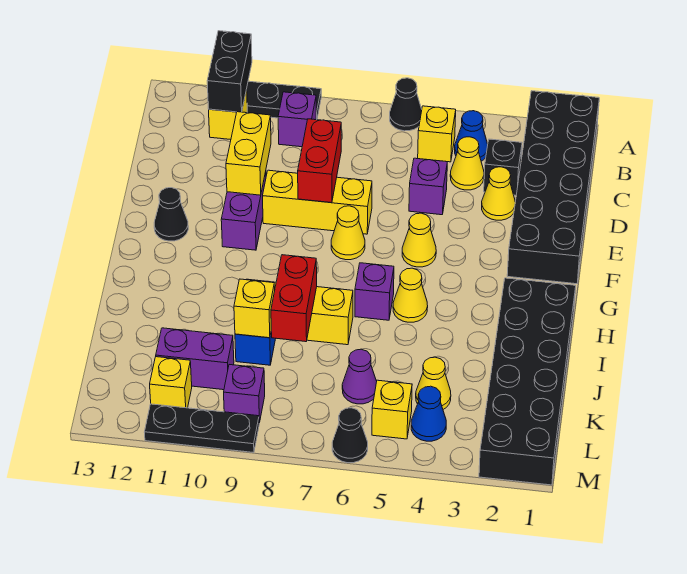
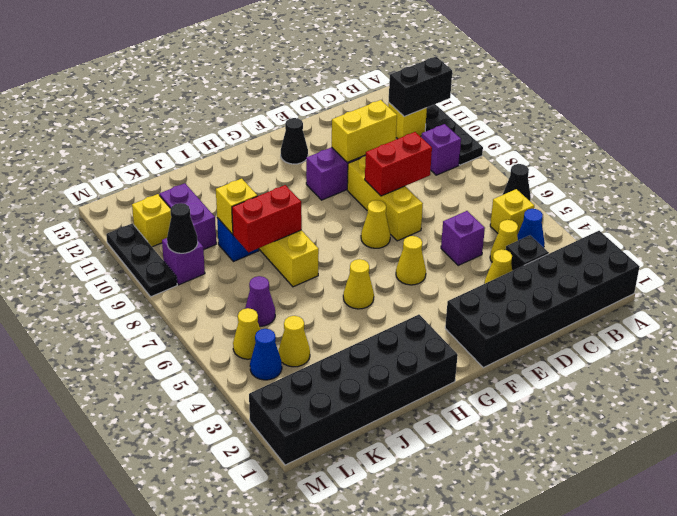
purple brick H6 level 1 -> none
yellow brick L5 level 1 -> yellow cone L5 level 1
black cone M6 level 1 -> black cone L9 level 2

